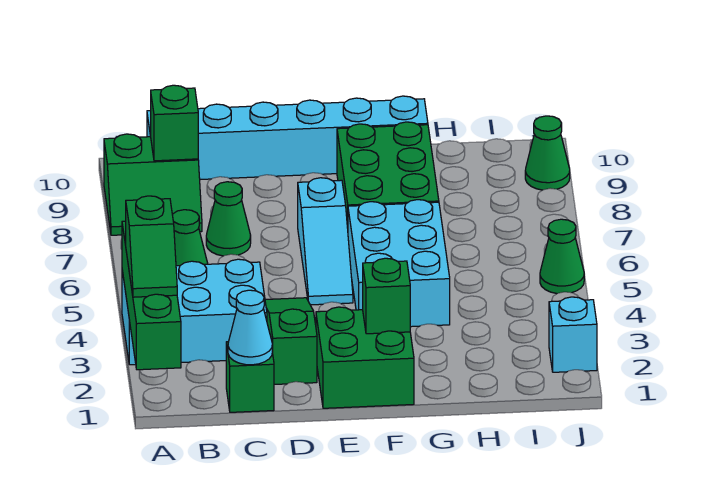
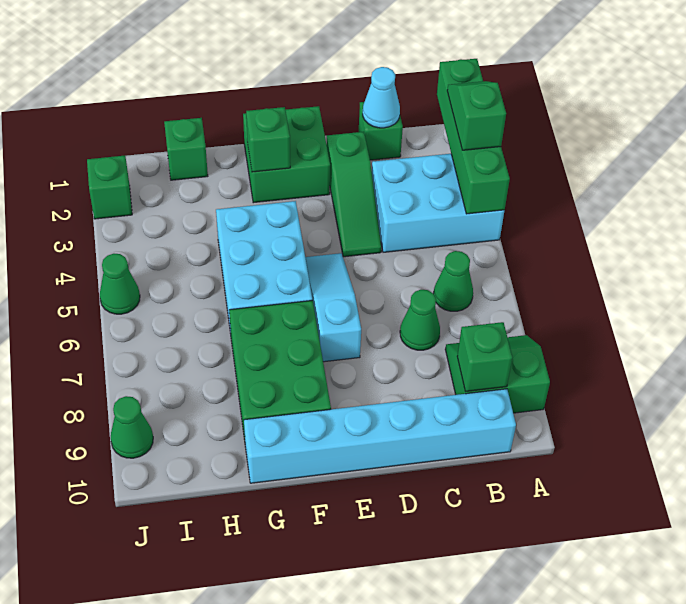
none -> green brick H1 level 1
cyan brick J2 level 1 -> green brick J2 level 1

